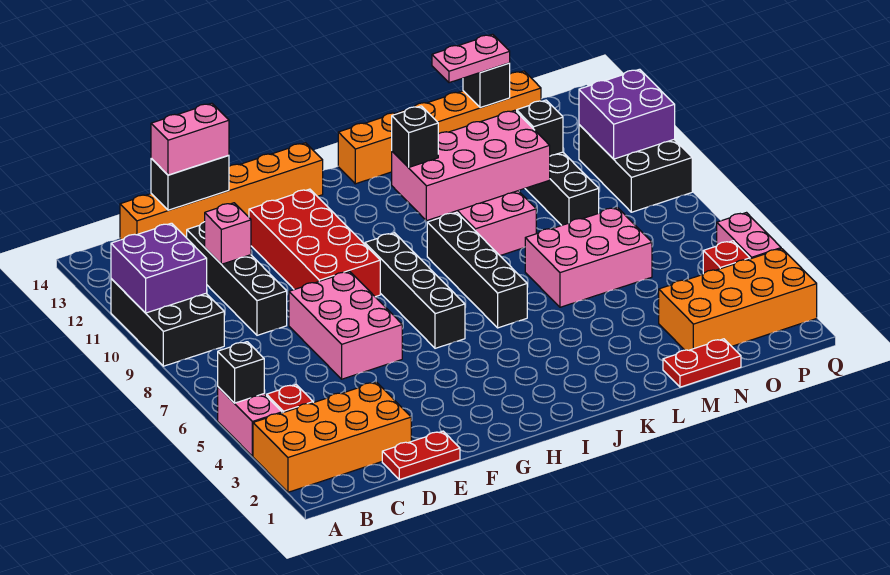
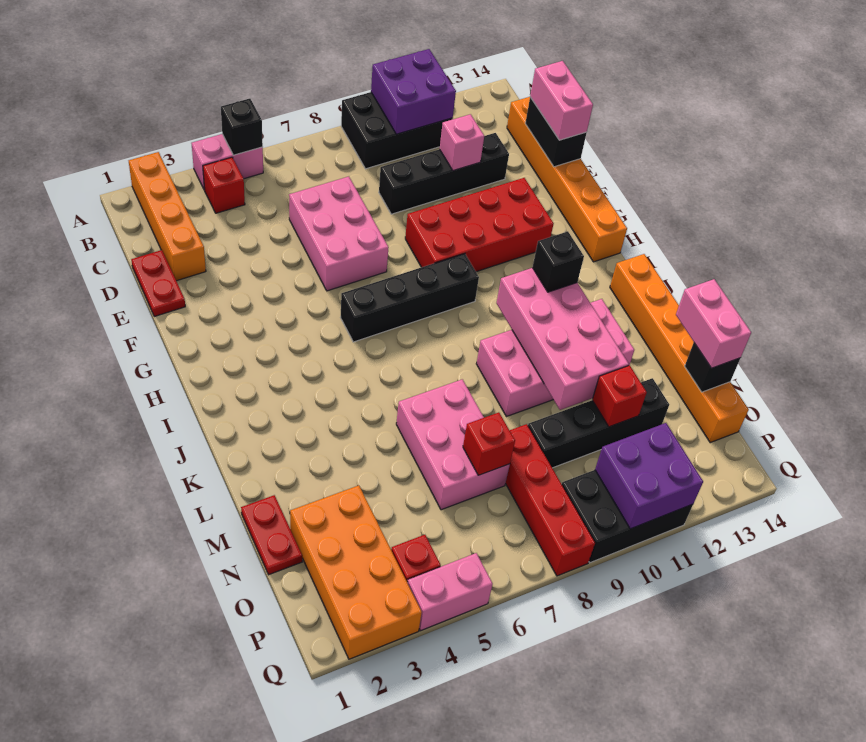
orange brick A2:D3 level 1 -> orange brick A2:D2 level 1
pink brick E6:F8 level 1 -> pink brick D6:F7 level 1
black brick J6:J9 level 1 -> none
pink plate M14:N14 level 3 -> pink brick M14:N14 level 3
none -> red brick N7 level 2
none -> red brick N8:Q8 level 1
black brick N11 level 2 -> red brick N11 level 2

